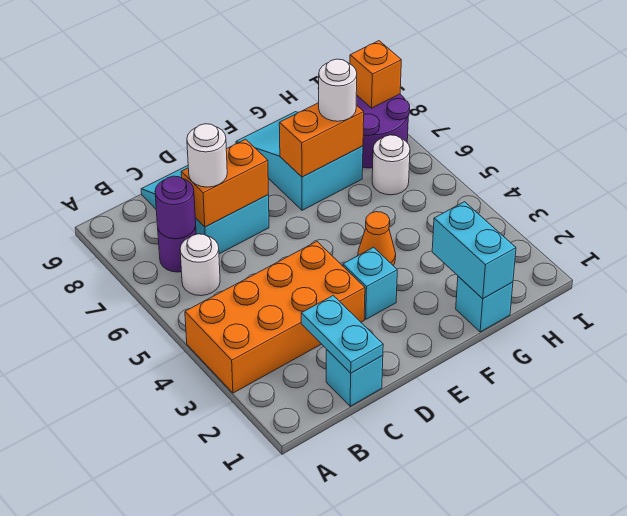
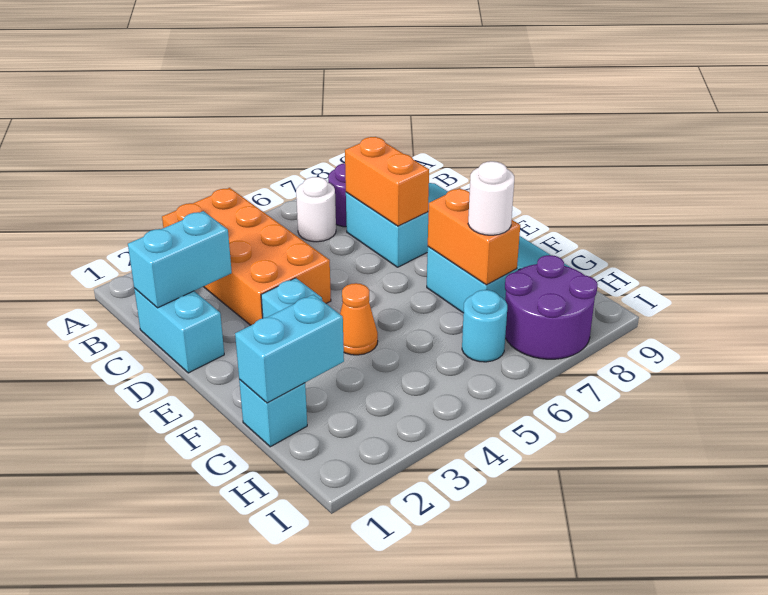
purple round brick B7 level 2 -> none
cyan brick C1 level 1 -> cyan brick C1:D1 level 1
cyan plate C1:C2 level 2 -> cyan brick C1:C2 level 2
white round brick C7 level 3 -> none
white round brick H6 level 1 -> cyan round brick H6 level 1
orange brick I8 level 2 -> none

